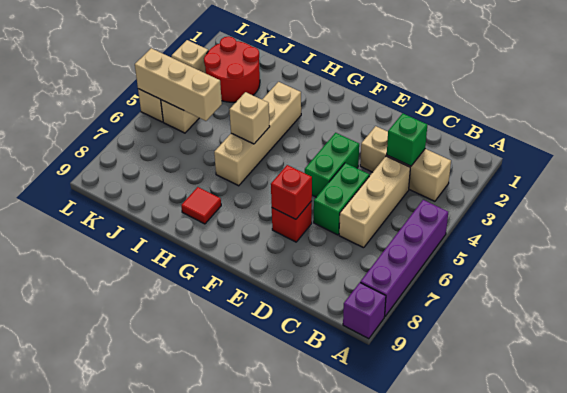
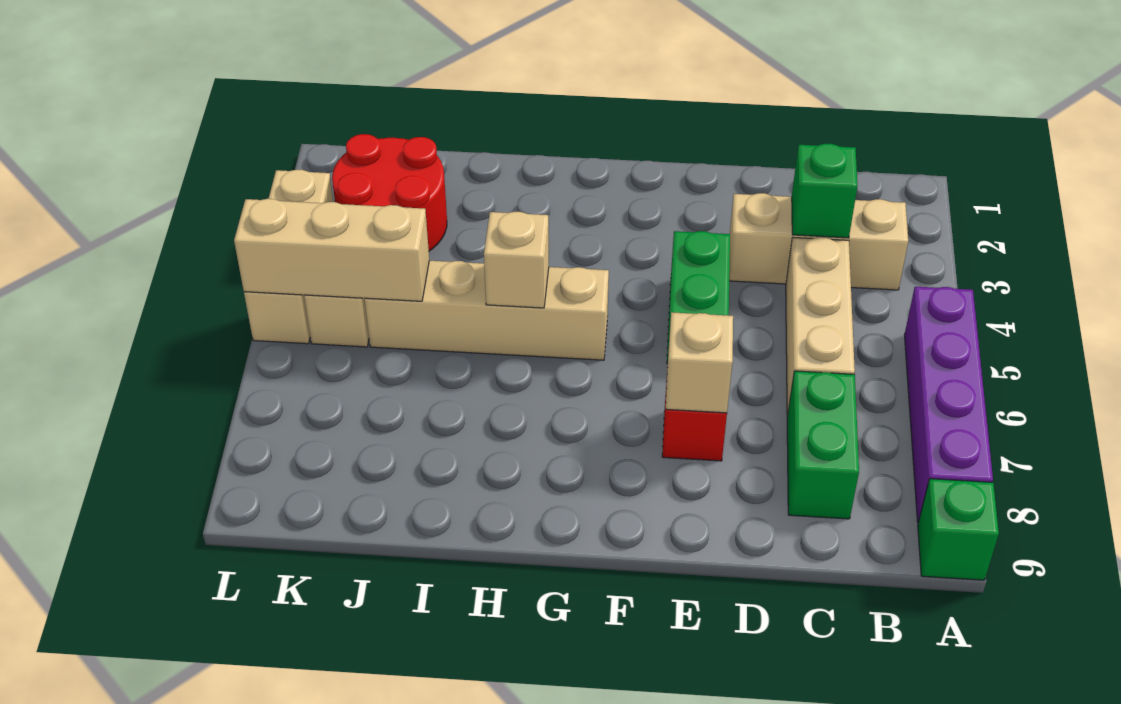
purple brick A9 level 1 -> green brick A9 level 1
green brick D5:D6 level 1 -> green brick C7:C8 level 1
red brick E7 level 2 -> tan brick E7 level 2
tan brick H3:H6 level 1 -> tan brick G5:J5 level 1
red tile H8 level 1 -> none

